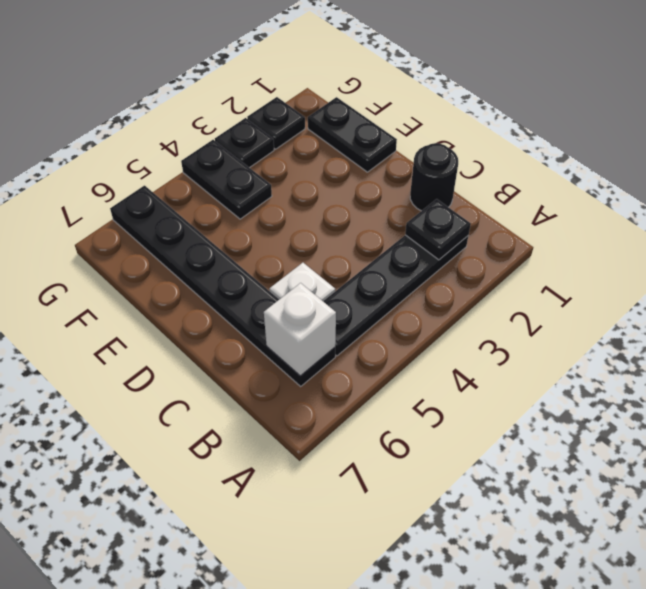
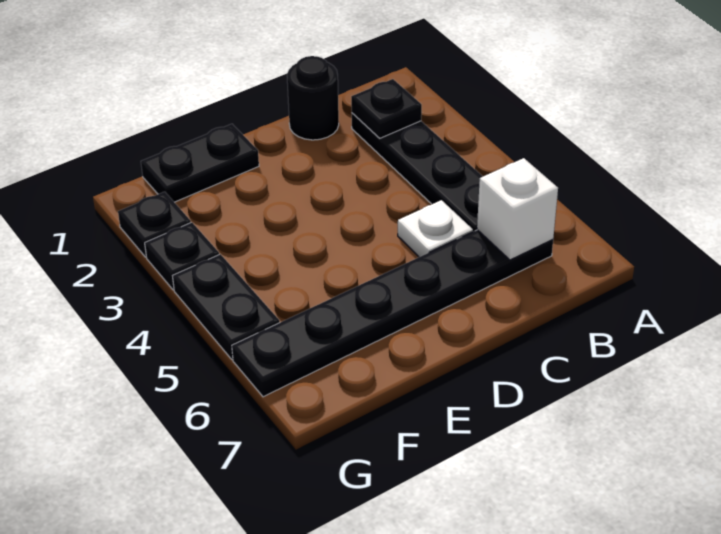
black plate F4:G4 level 1 -> black plate G4:G5 level 1

